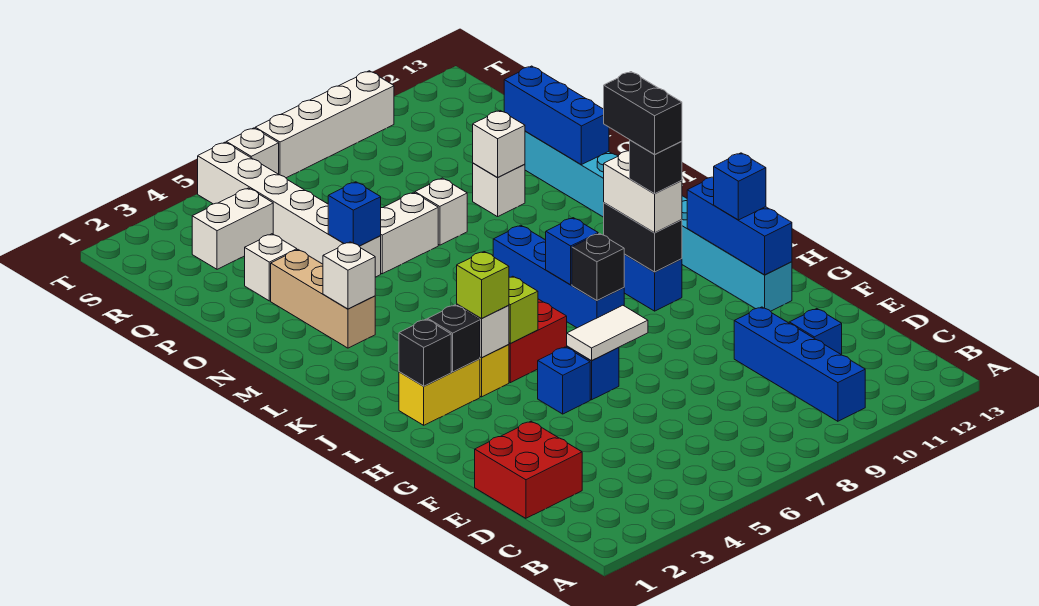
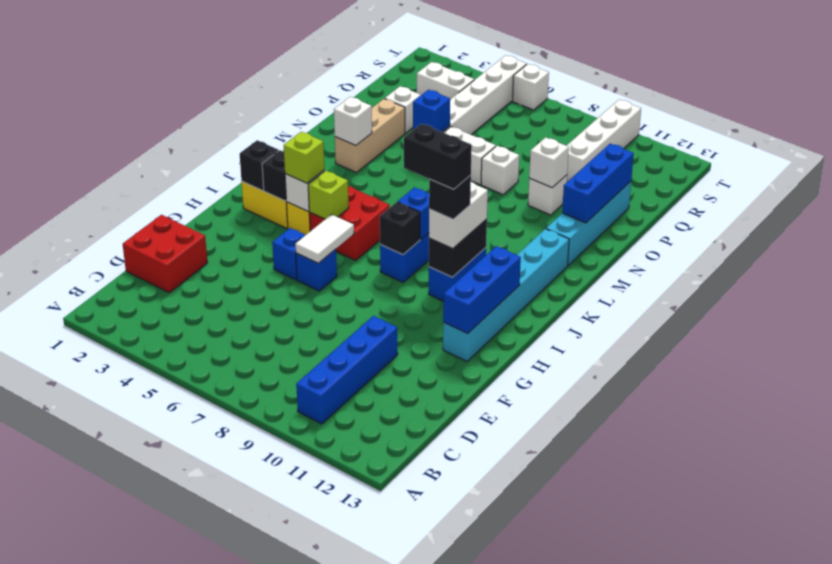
blue brick D11 level 1 -> none
white tile G6:G7 level 2 -> white tile G6:H6 level 2
blue brick H12 level 3 -> none
black brick I10:J10 level 5 -> black brick I9:I10 level 5
white brick T7:T10 level 1 -> white brick Q10:T10 level 1

